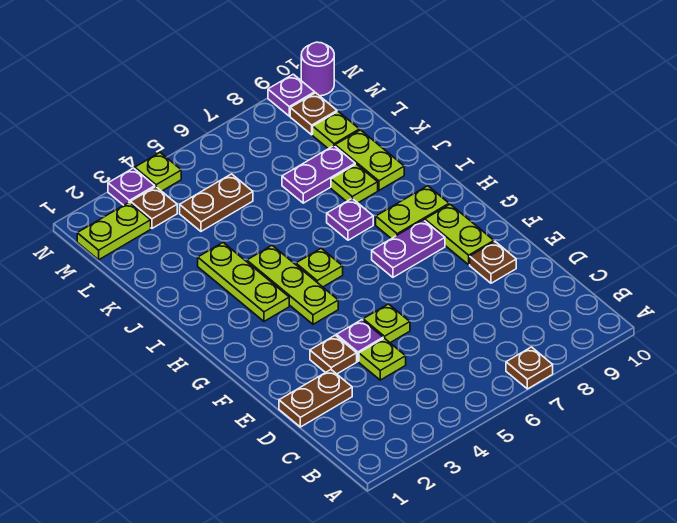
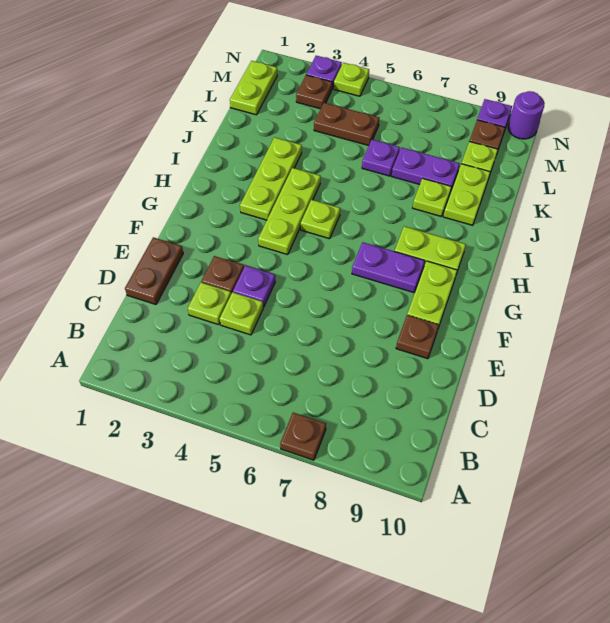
brown plate D1:D2 level 1 -> brown plate D1:E1 level 1
lime plate E5 level 1 -> lime plate D3 level 1
purple plate I7 level 1 -> purple plate K6 level 1
lime plate M1:M2 level 1 -> lime plate L1:M1 level 1

